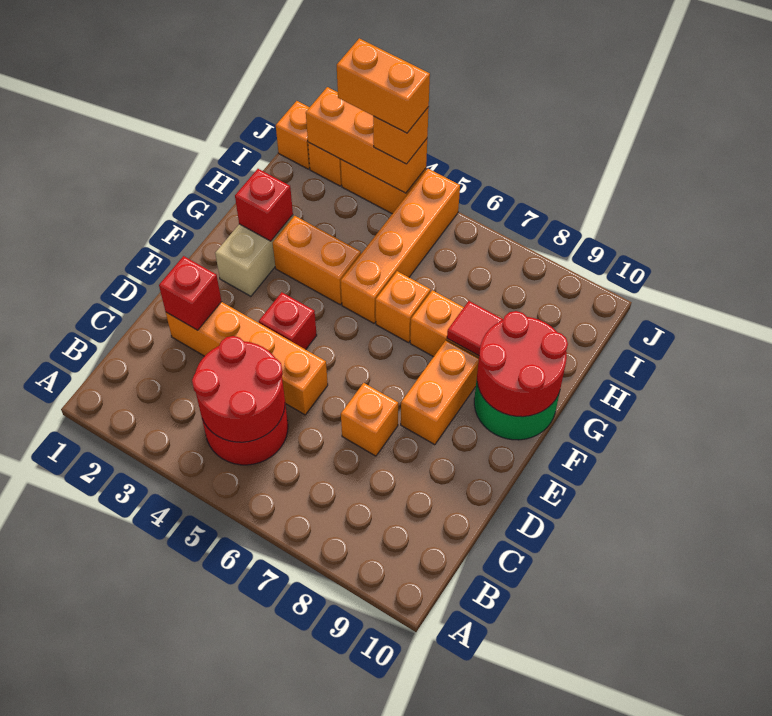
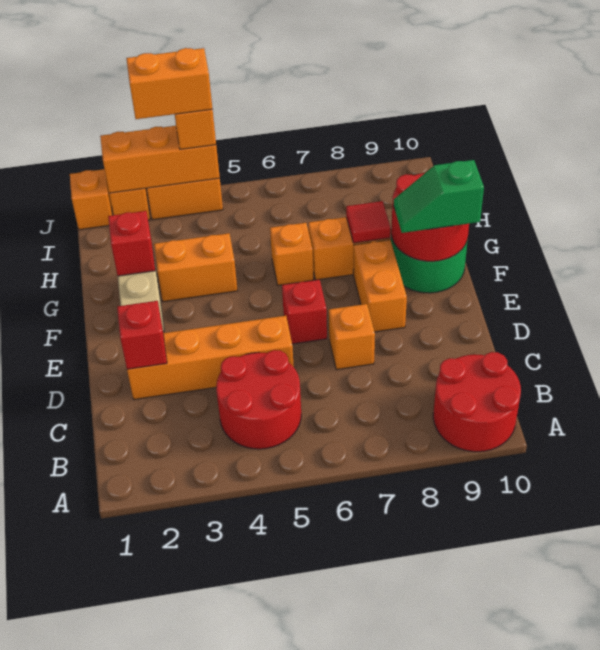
red round brick B4:C5 level 2 -> red round brick A9:B10 level 1
red brick E4 level 1 -> red brick E6 level 1
none -> green slope F9:F10 level 3 top 10
orange brick G5:J5 level 1 -> none

